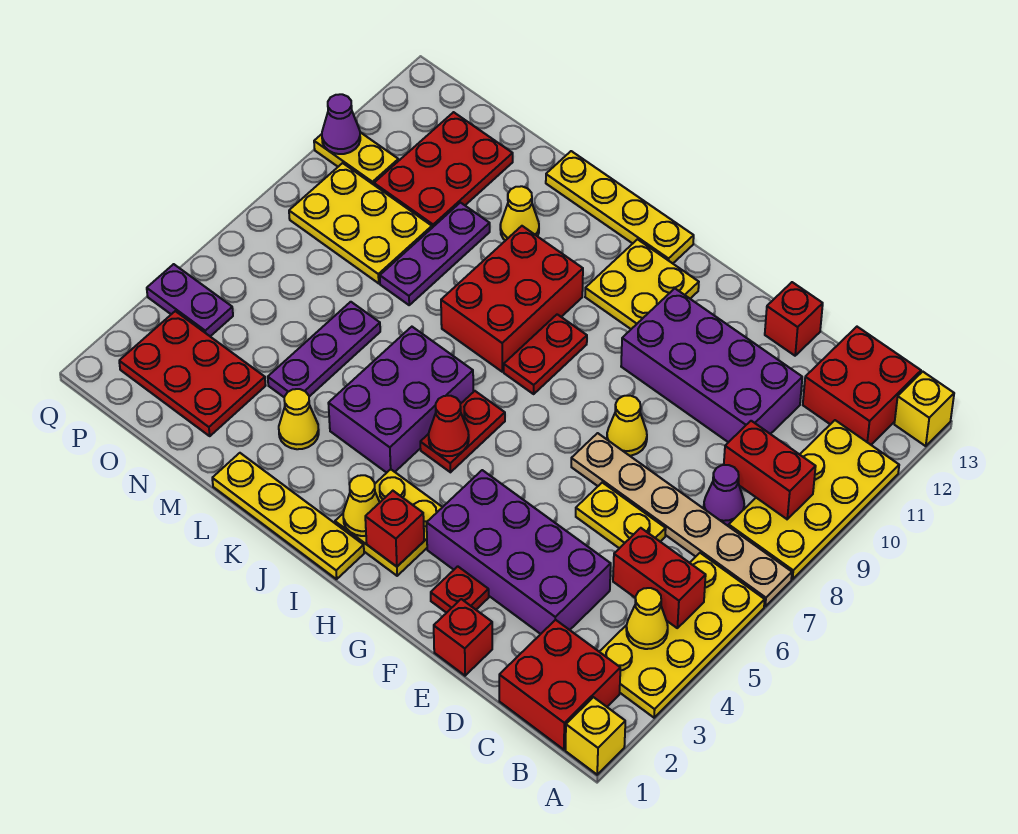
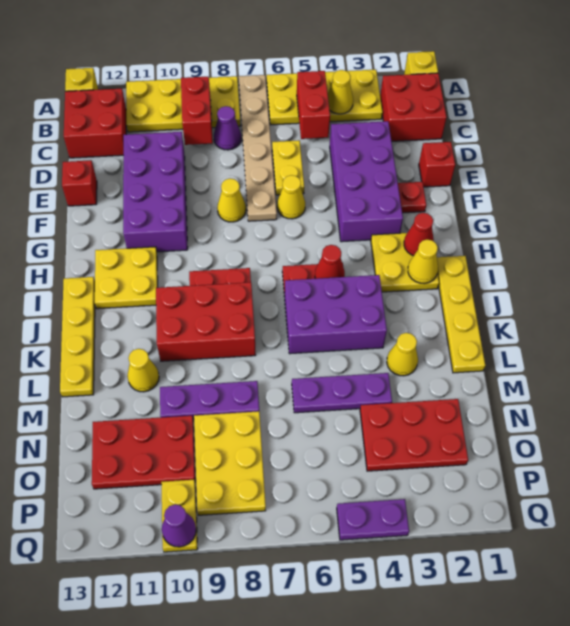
none -> yellow cone F6 level 1
red brick H2 level 2 -> red cone H2 level 2
red plate N2:P3 level 1 -> red plate N2:O4 level 1
purple plate P4:Q4 level 1 -> purple plate Q4:Q5 level 1

